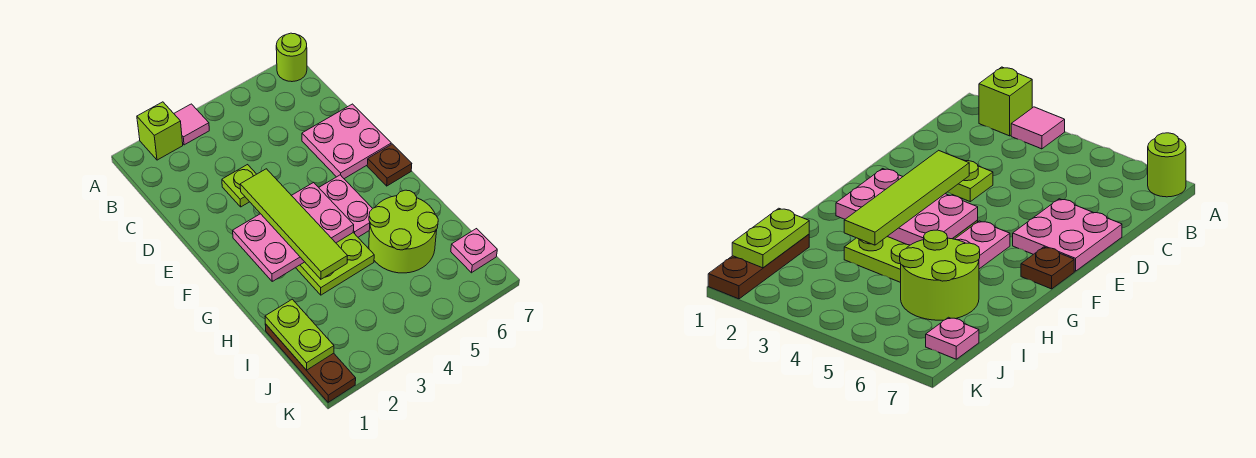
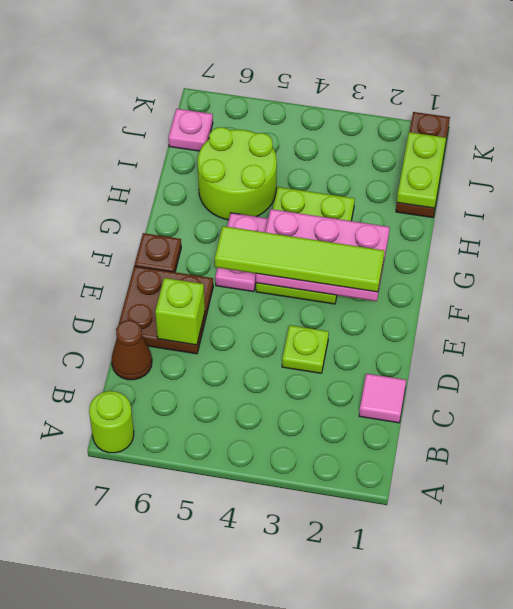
lime brick A2 level 1 -> lime brick D6 level 2
pink tile A3 level 1 -> pink tile C1 level 1
none -> brown cone C7 level 1
pink plate D6:E7 level 1 -> brown plate D6:E7 level 1
lime tile E3:H3 level 3 -> lime tile F2:F5 level 3

